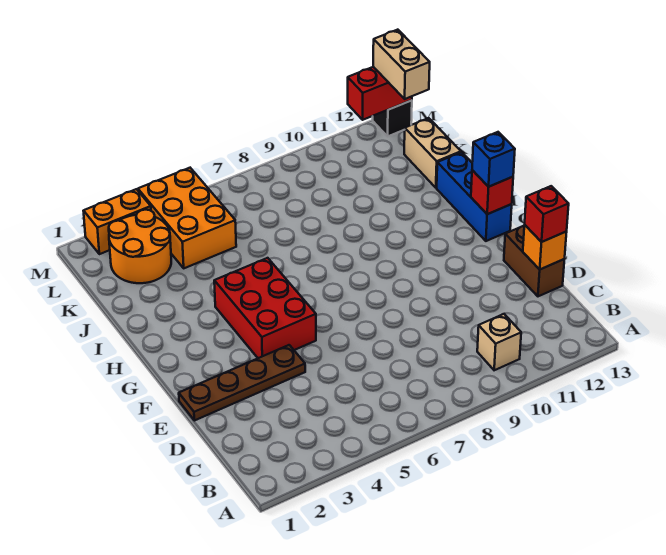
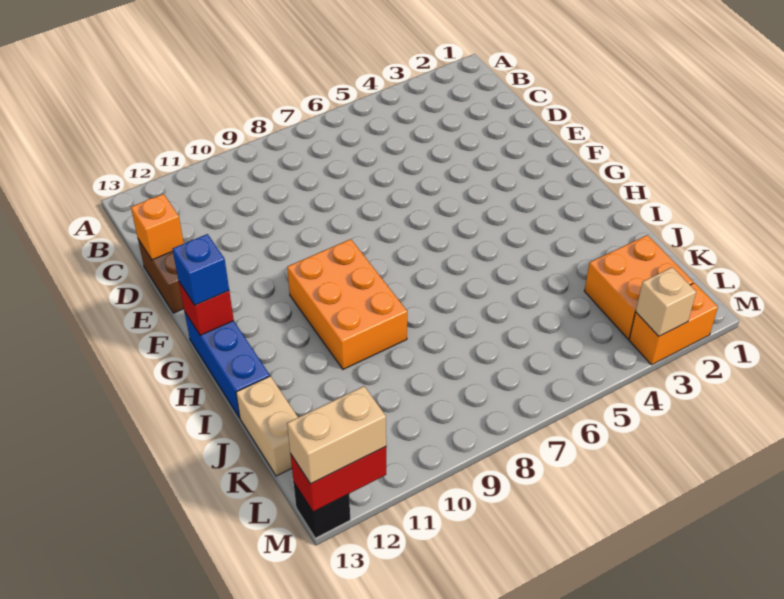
tan brick B10 level 1 -> tan brick M3 level 2
red brick D13 level 3 -> none
brown plate E1:E4 level 1 -> none
red brick F4:H5 level 1 -> none
orange round brick K2:L3 level 1 -> orange brick K2:L3 level 1
orange brick K4:M5 level 1 -> orange brick G9:I10 level 1
tan brick L13:M13 level 3 -> tan brick M12:M13 level 3

